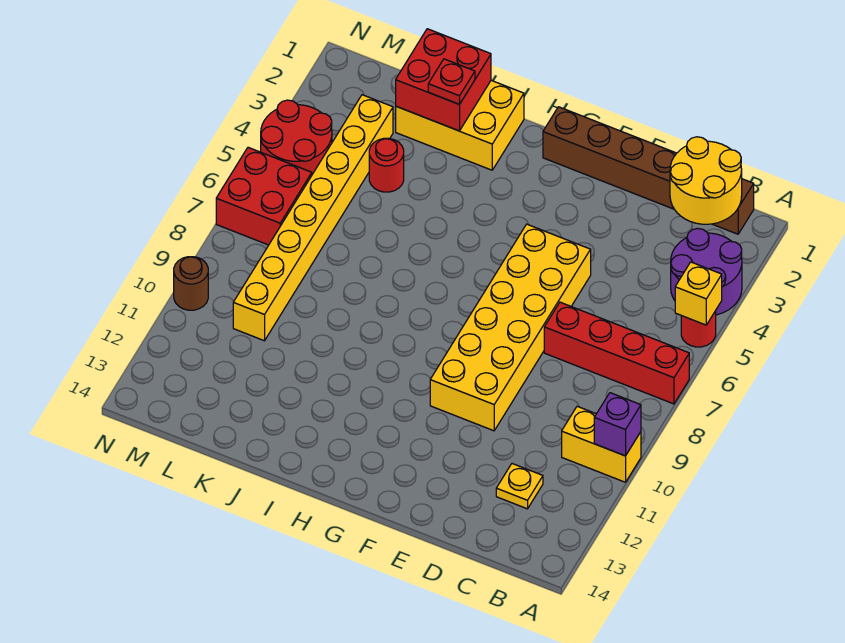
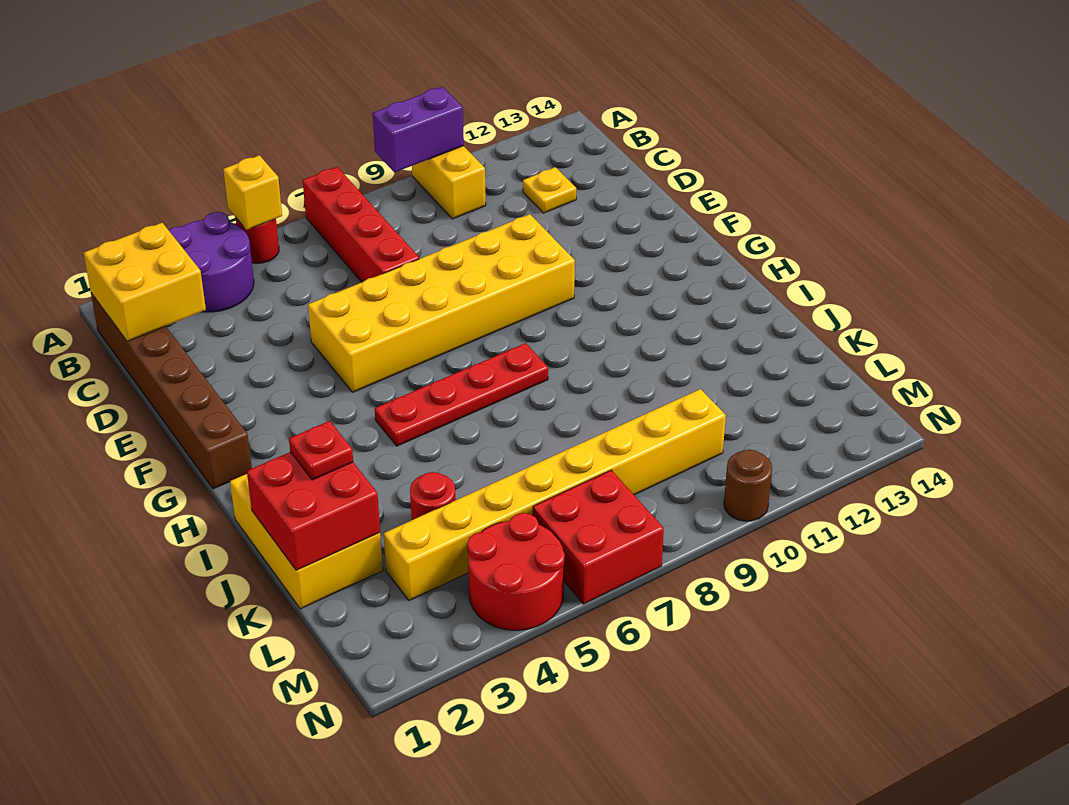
purple brick A10 level 2 -> purple brick A9:A10 level 2
yellow round brick B1:C2 level 2 -> yellow brick B1:C2 level 2
none -> red plate H5:H8 level 1

